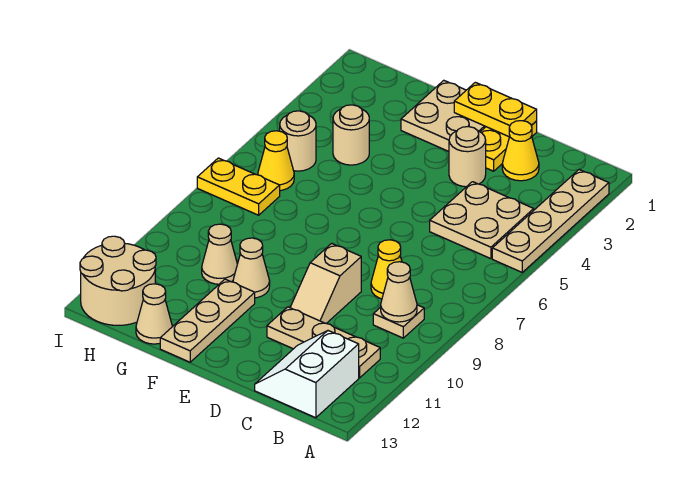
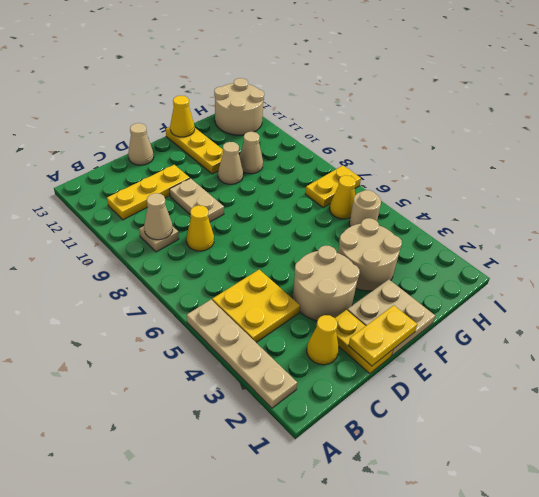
tan plate B4:C5 level 1 -> yellow plate B4:C5 level 1
tan plate B11:D11 level 1 -> yellow plate B11:D11 level 1
white slope B12:C13 level 1 top B -> none
tan round brick D3 level 1 -> tan round brick D3:E4 level 1
tan slope D9:D10 level 1 top 9 -> tan plate D9:D10 level 1
tan plate F11:F13 level 1 -> yellow plate F11:F13 level 1
none -> yellow cone F13 level 2
tan round brick G4 level 1 -> tan round brick F3:G4 level 1
tan cone G13 level 1 -> tan cone D13 level 1

